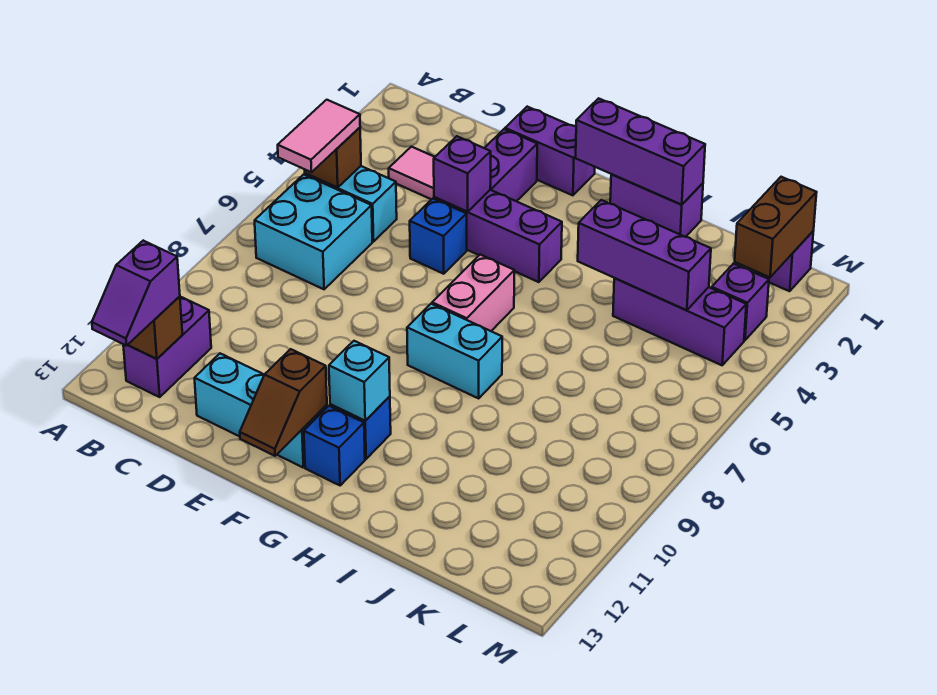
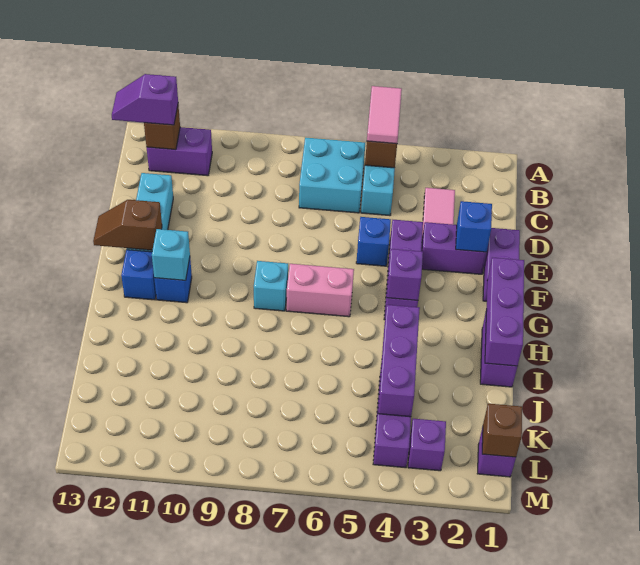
pink tile B5:B6 level 3 -> pink tile A5:B5 level 3
none -> blue brick E2 level 2
purple brick E4 level 2 -> purple brick G4 level 2
cyan brick G8:H8 level 1 -> cyan brick G8 level 1
brown brick L1:L2 level 2 -> brown brick L1 level 2

